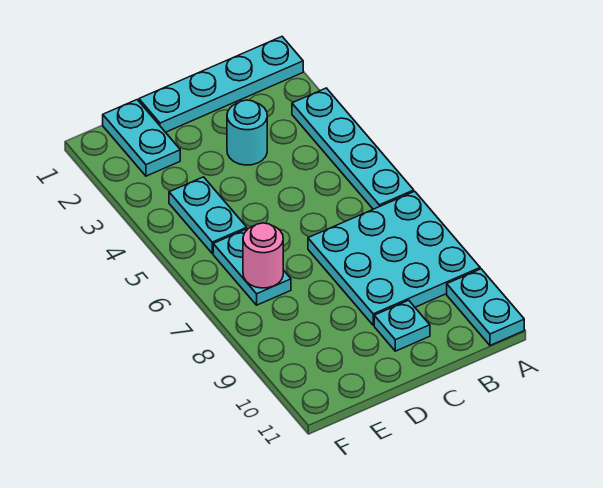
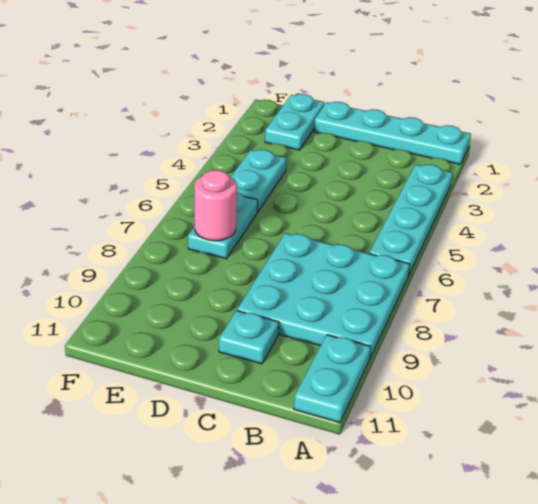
cyan round brick C3 level 1 -> none

